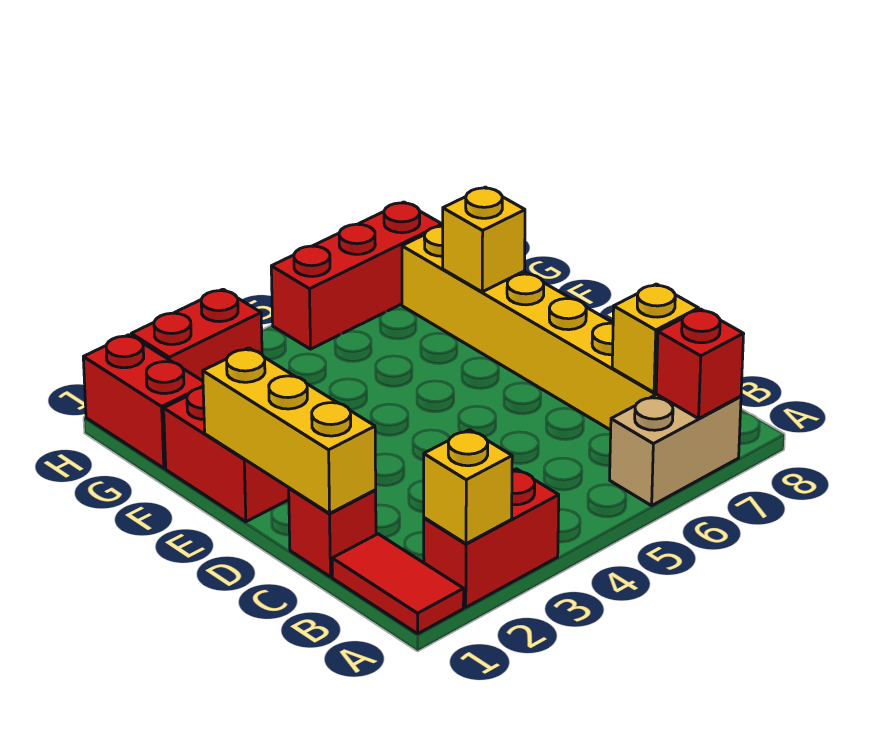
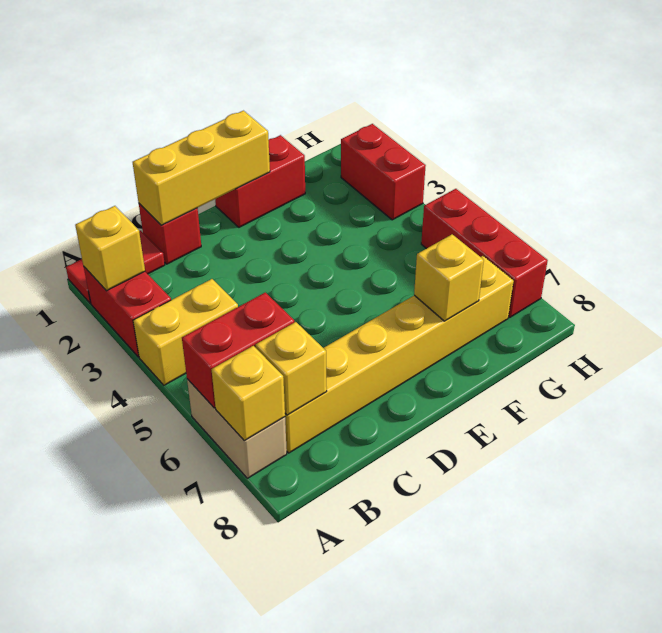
none -> yellow brick A4:B4 level 1
red brick A7 level 2 -> yellow brick A7 level 2
red brick G1:H1 level 1 -> red brick A6:B6 level 2

